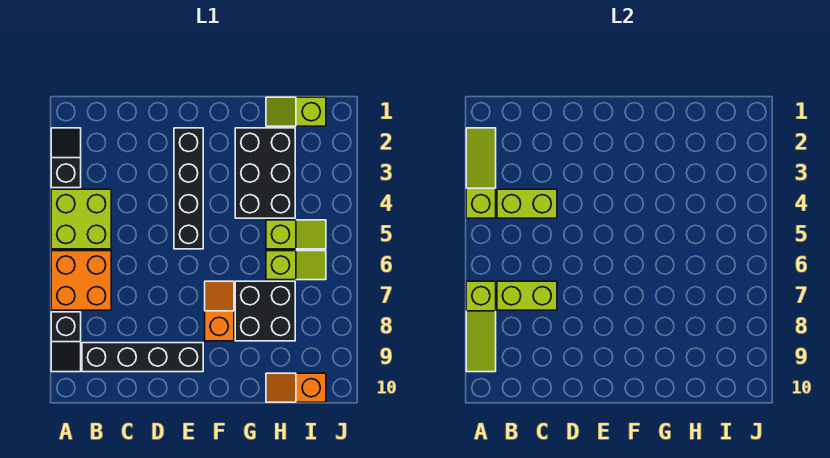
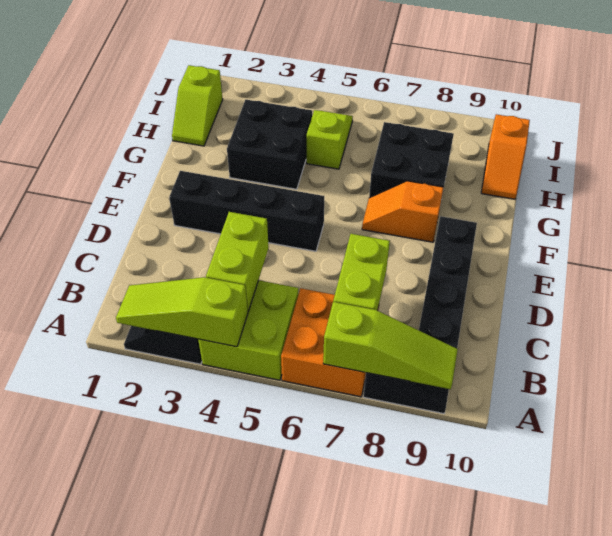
black brick G2:H4 level 1 -> black brick G3:H4 level 1
lime slope H6:I6 level 1 top H -> none

